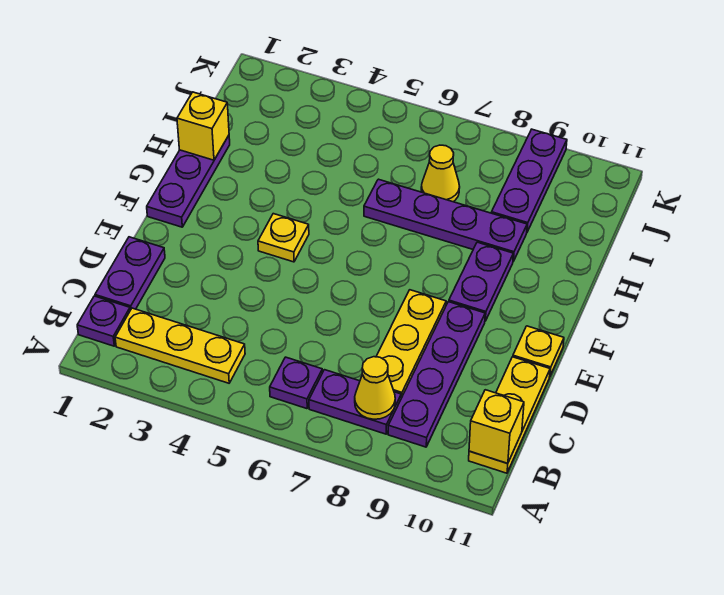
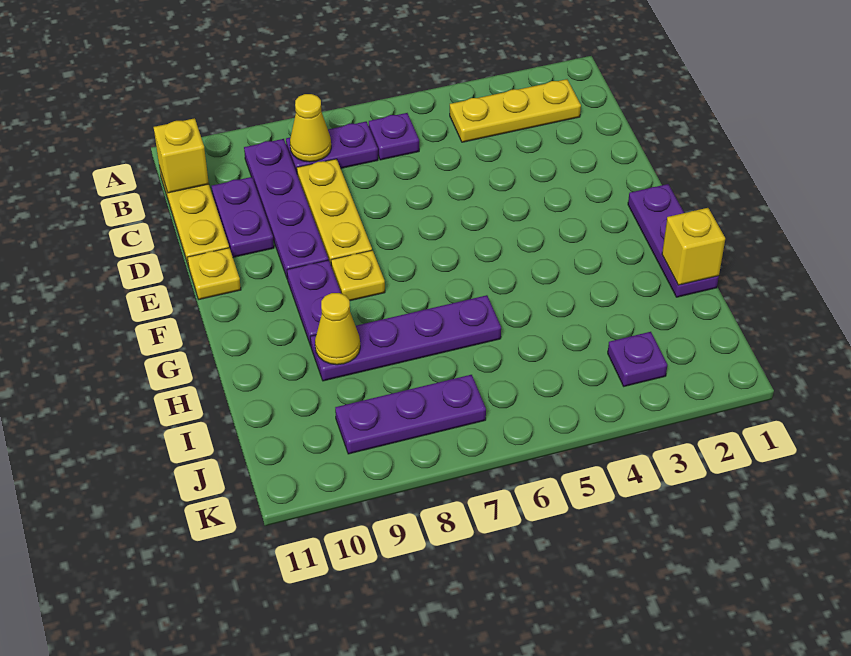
purple plate B1 level 1 -> purple plate J3 level 1
purple plate C1:D1 level 1 -> purple plate C10:D10 level 1
yellow plate F4 level 1 -> yellow plate F8 level 1
yellow cone I7 level 1 -> yellow cone H9 level 2
purple plate I9:K9 level 1 -> purple plate J7:J9 level 1

